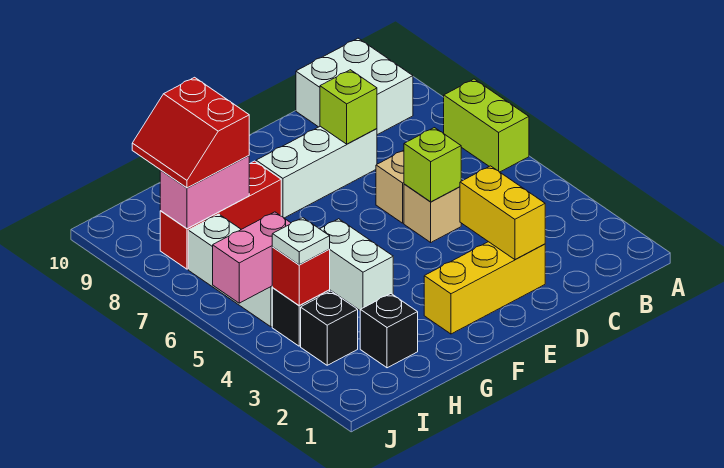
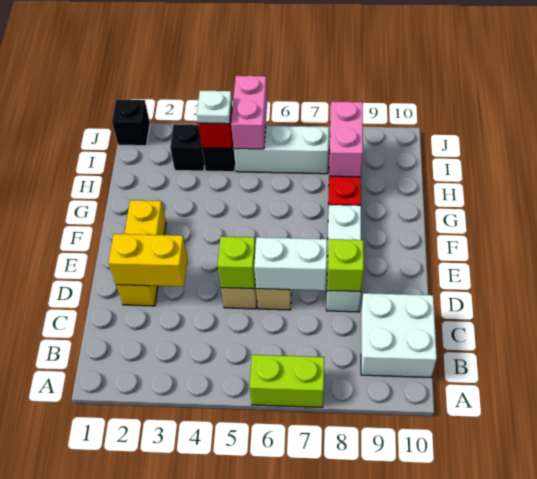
white brick G4:G5 level 1 -> white brick D6:D7 level 2
black brick H2 level 1 -> black brick J1 level 1
red slope H8:I9 level 3 top H -> none

